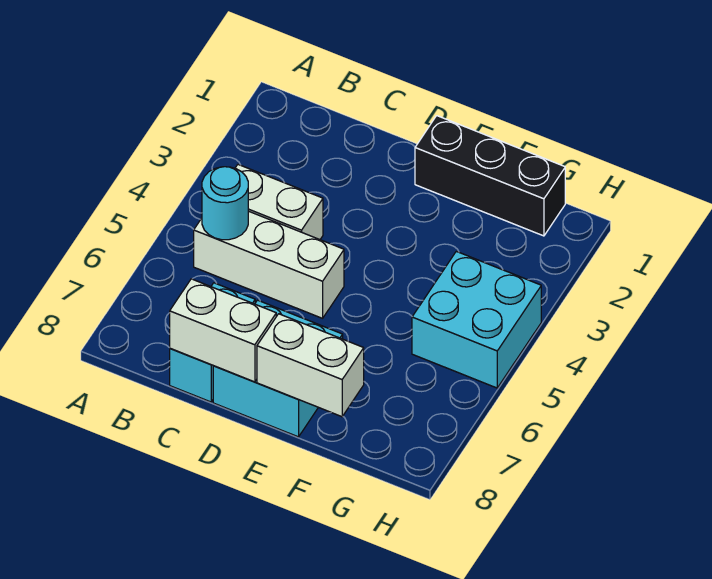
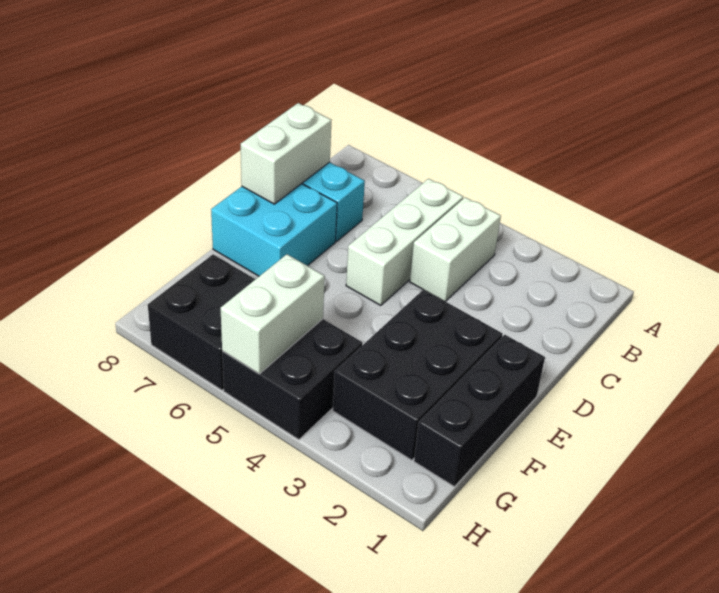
cyan round brick B5 level 2 -> none
none -> black brick E2:G3 level 1
white brick E8:F8 level 2 -> white brick G5:H5 level 2
cyan brick G4:H5 level 1 -> black brick G4:H5 level 1
none -> black brick G6:H7 level 1

